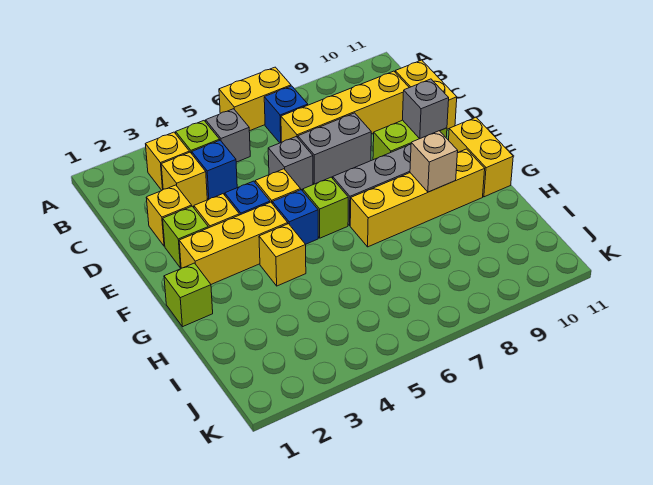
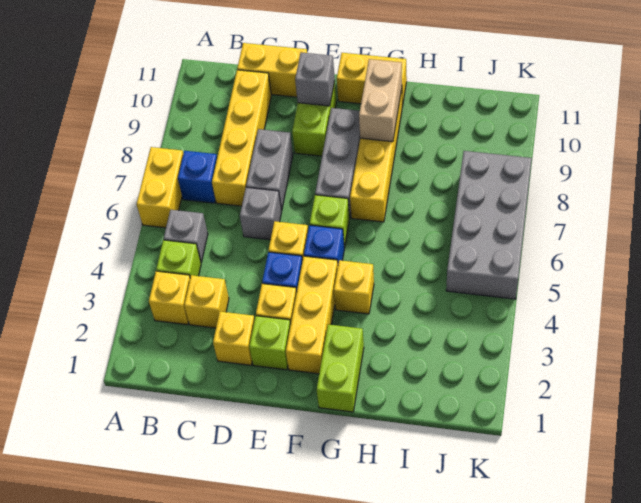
blue brick C4 level 1 -> none
lime brick G1 level 1 -> lime brick G1:G2 level 1
tan brick G9 level 2 -> tan brick G9:G10 level 2
none -> grey brick J5:K8 level 1

